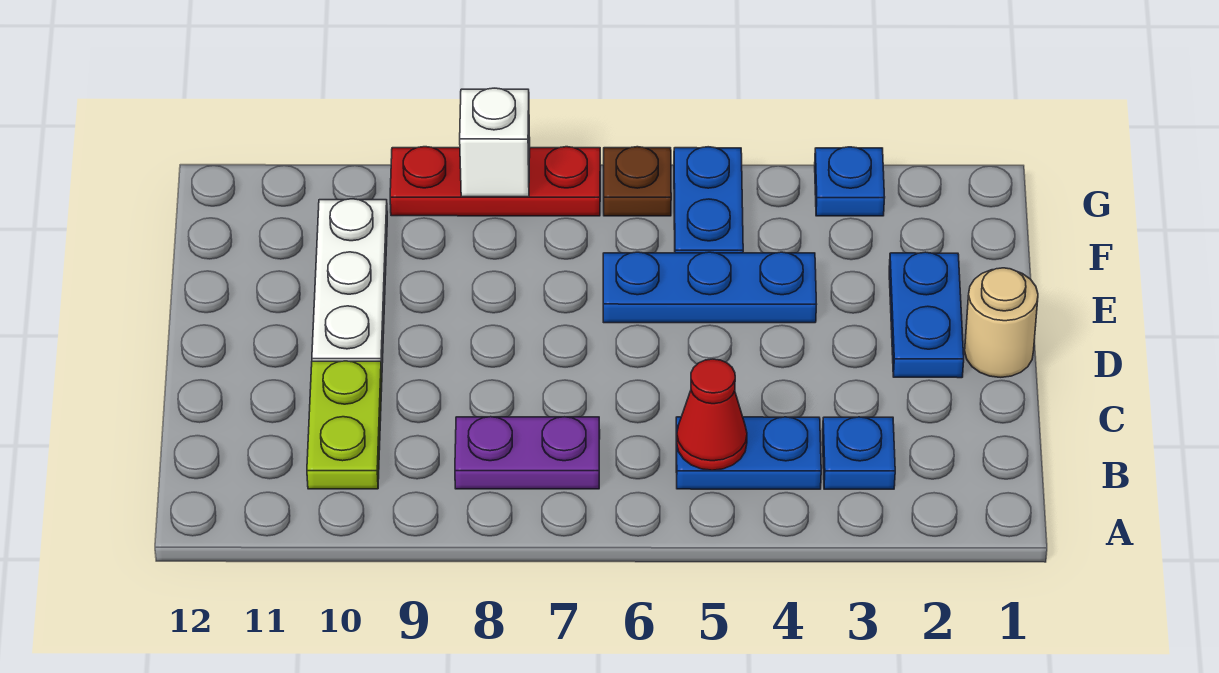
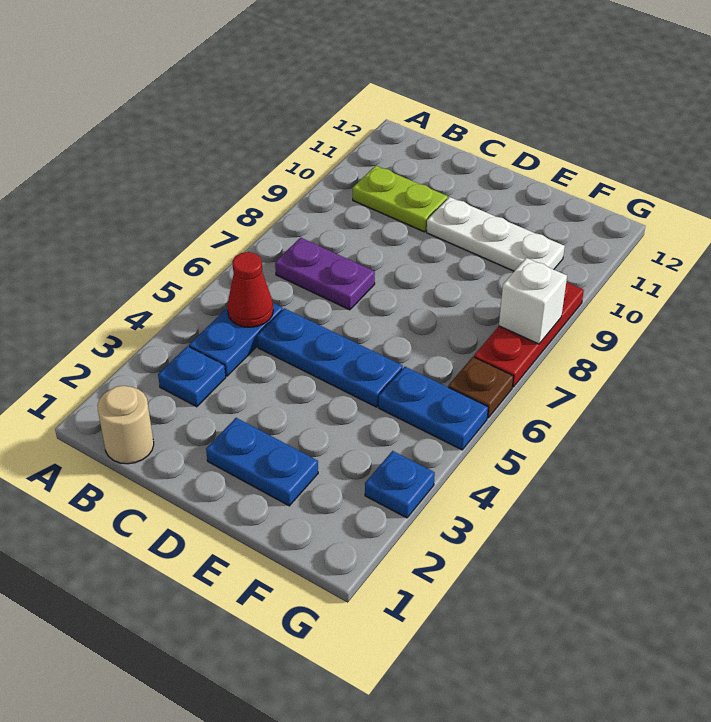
purple plate B7:B8 level 1 -> purple plate B7:C7 level 1
tan round brick D1 level 1 -> tan round brick B1 level 1
blue plate E4:E6 level 1 -> blue plate C5:E5 level 1

